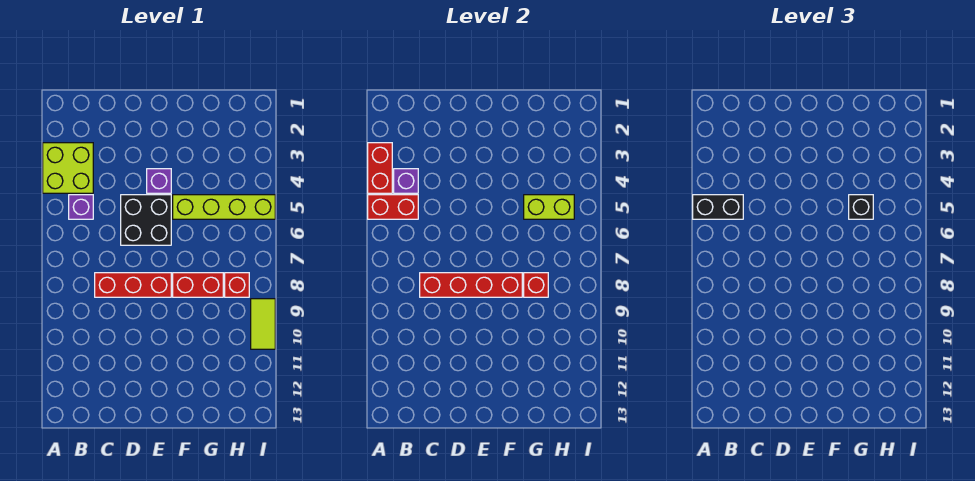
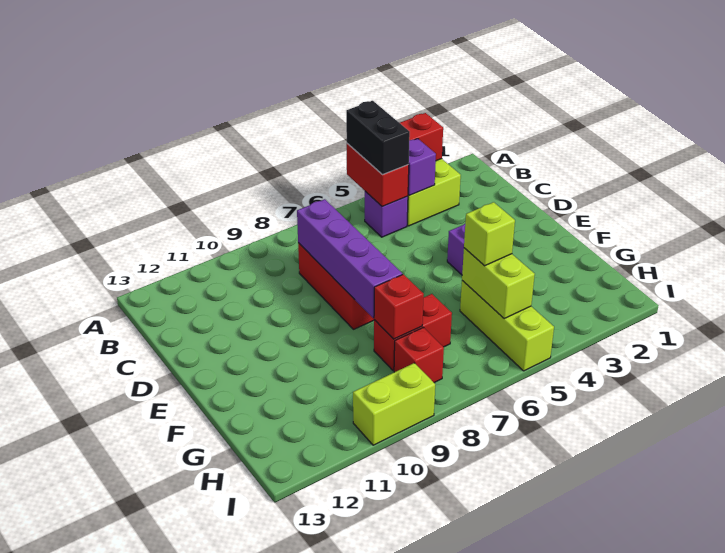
red brick C8:F8 level 2 -> purple brick C8:F8 level 2
black brick D5:E6 level 1 -> none
lime brick F5:I5 level 1 -> lime brick G5:I5 level 1
red brick F8:G8 level 1 -> red brick G7:G8 level 1
black brick G5 level 3 -> lime brick G5 level 3
lime tile I9:I10 level 1 -> lime brick I9:I10 level 1

